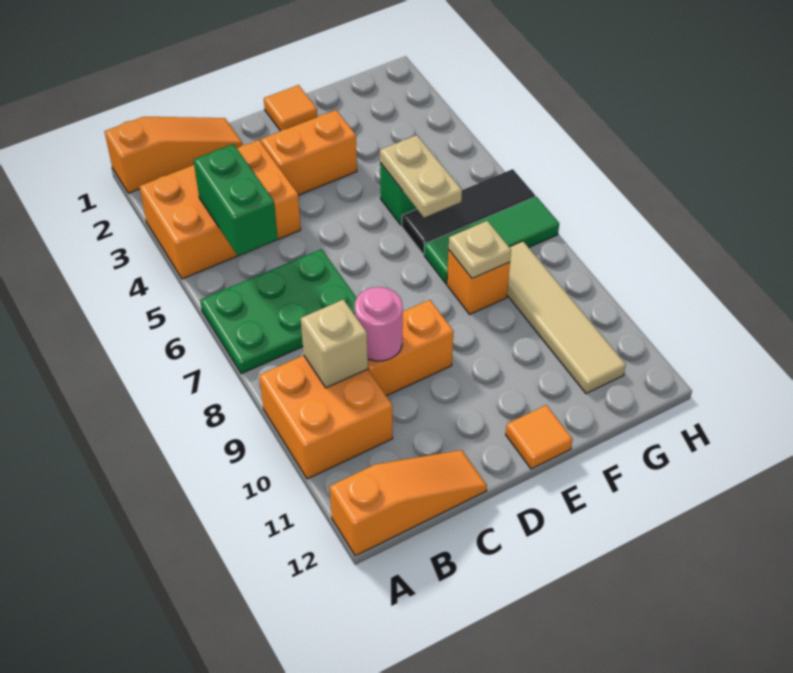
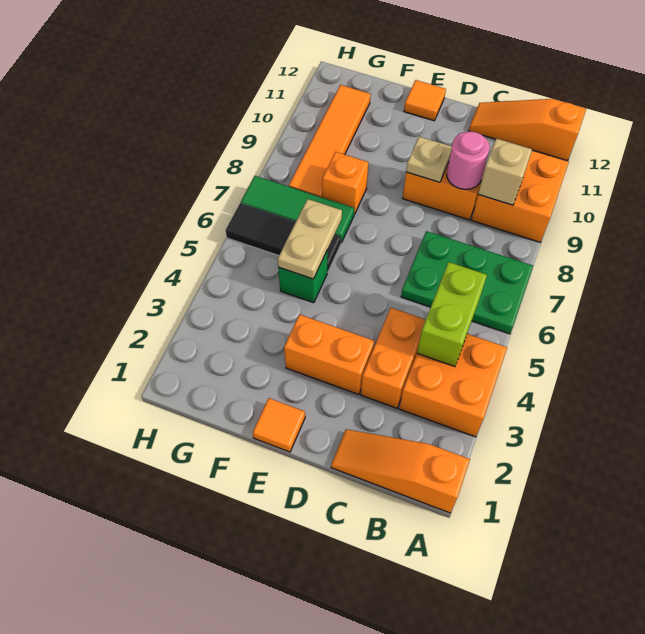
green brick B4:B5 level 2 -> lime brick B4:B5 level 2
tan plate F8 level 2 -> tan plate D9 level 2
tan tile G8:G11 level 1 -> orange tile G8:G11 level 1

